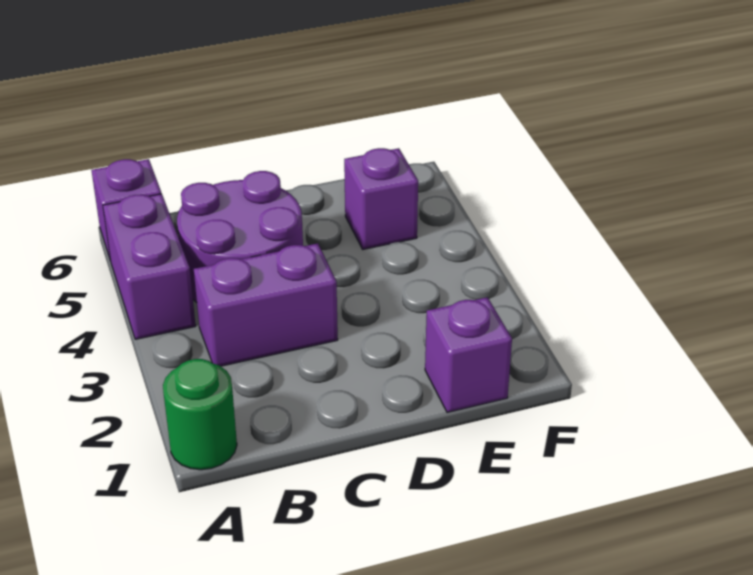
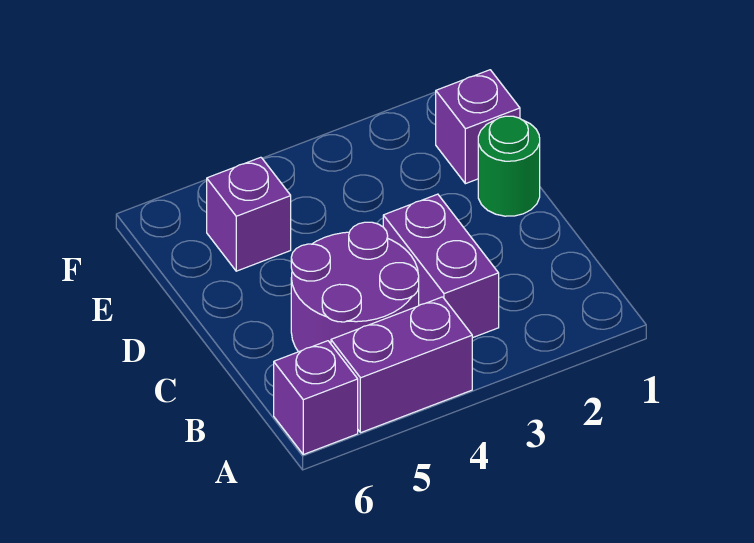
green round brick A1 level 1 -> green round brick D1 level 1

